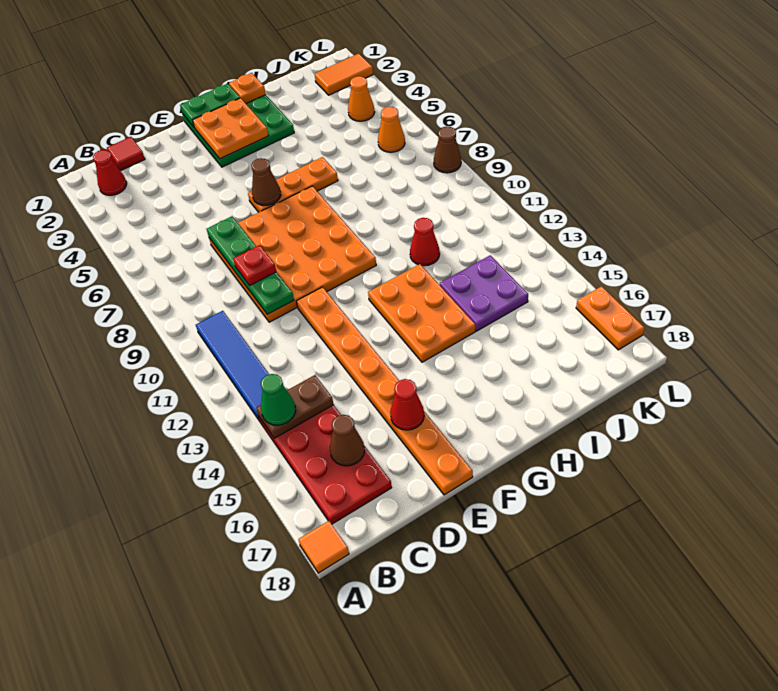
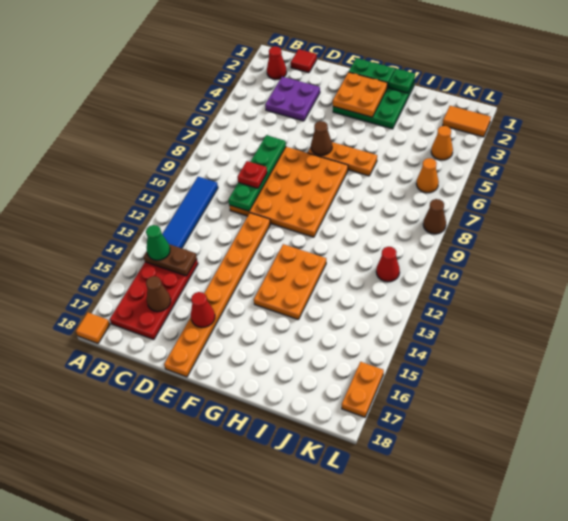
orange plate H1 level 2 -> green plate H1 level 2
red cone I11 level 1 -> red cone K11 level 1
purple plate I13:J14 level 1 -> purple plate C3:D4 level 1

